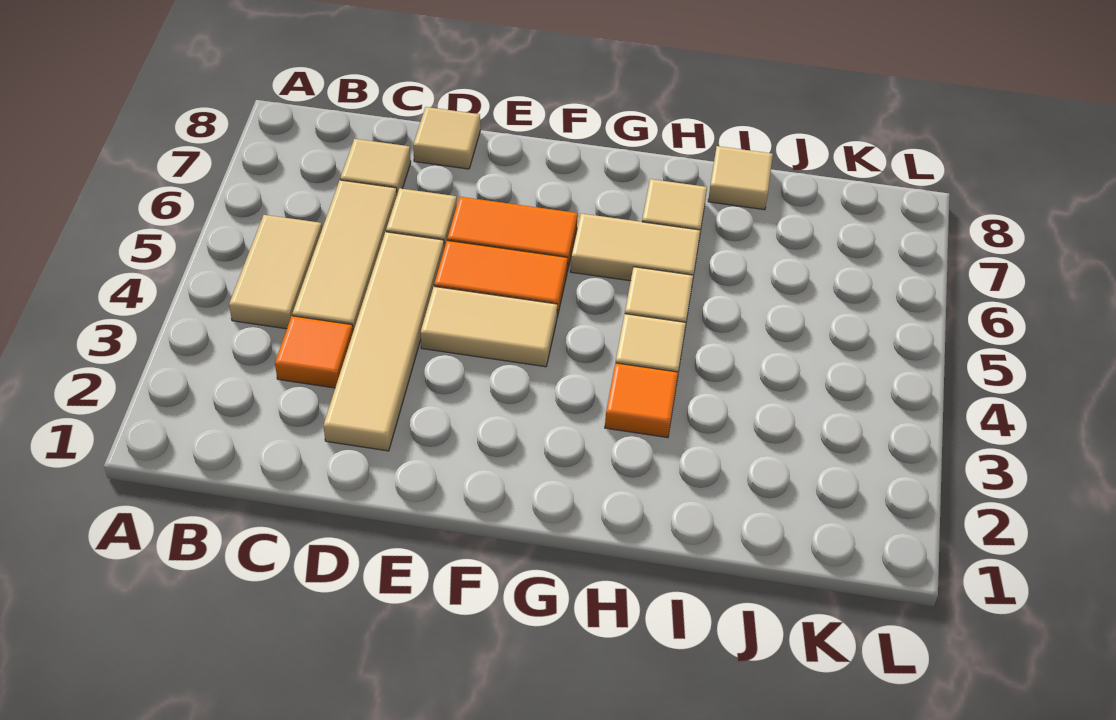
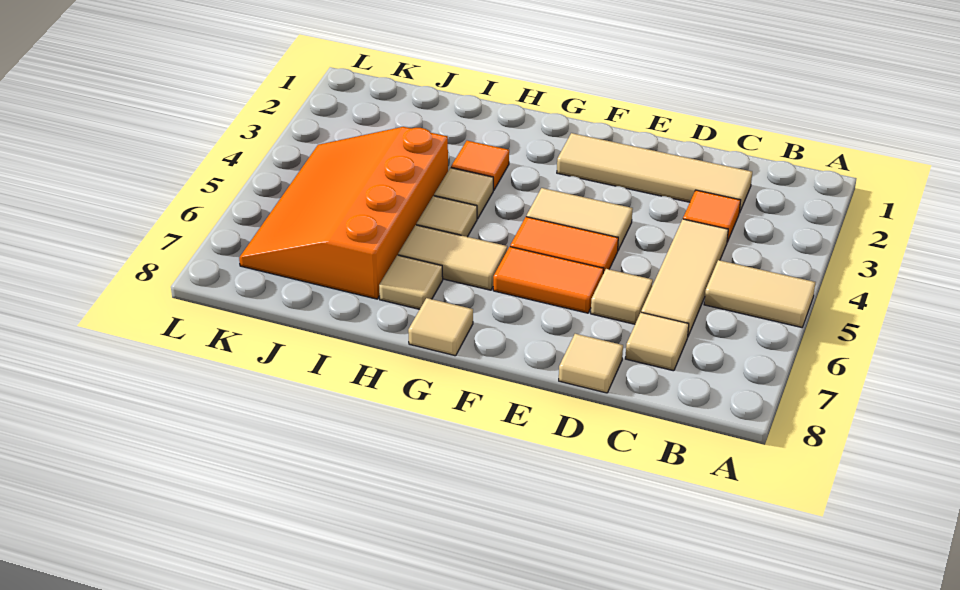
tan tile B4:B5 level 1 -> tan tile A5:B5 level 1
tan tile D2:D5 level 1 -> tan tile C2:F2 level 1
none -> orange slope I4:K7 level 1 top I
tan tile I8 level 1 -> tan tile G8 level 1

